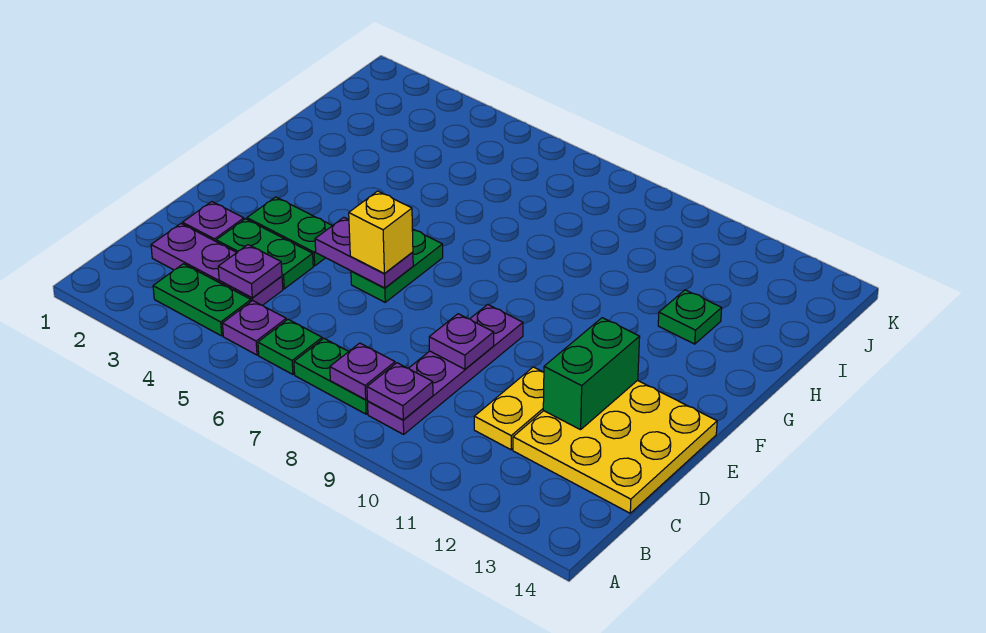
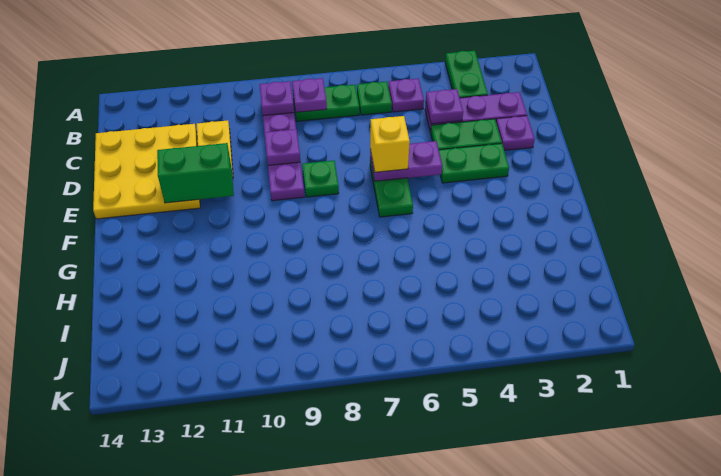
green plate B3:B4 level 1 -> green plate A3:B3 level 1
green brick D12:E12 level 2 -> green brick E11:E12 level 2
green plate H12 level 1 -> green plate E8 level 1

